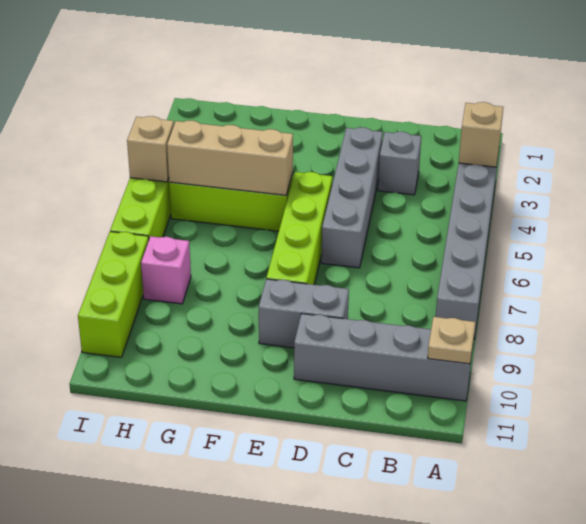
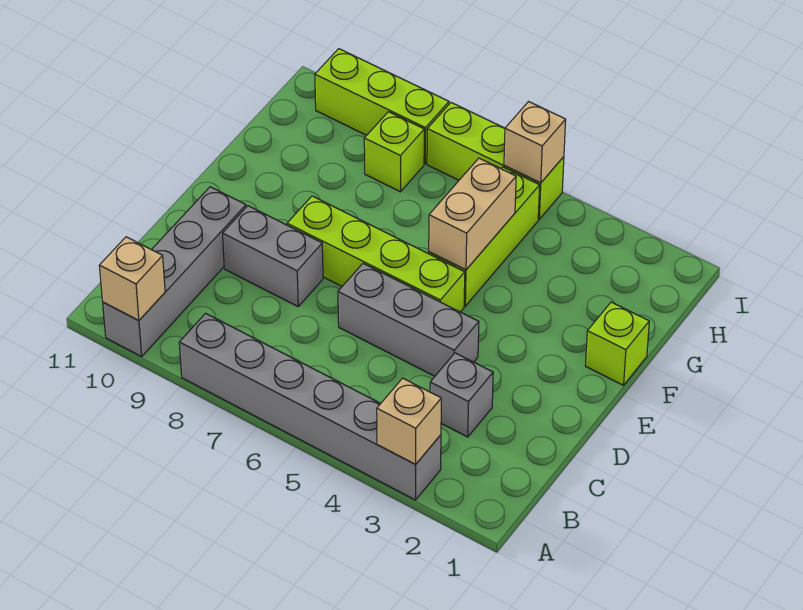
tan plate A10 level 2 -> tan brick A10 level 2
grey brick D3:D6 level 1 -> grey brick D4:D6 level 1
grey brick D9:E9 level 1 -> grey brick D8:D9 level 1
none -> lime brick F1 level 1
tan brick F5:H5 level 2 -> tan brick F5:G5 level 2
pink brick H8 level 1 -> lime brick H8 level 1

